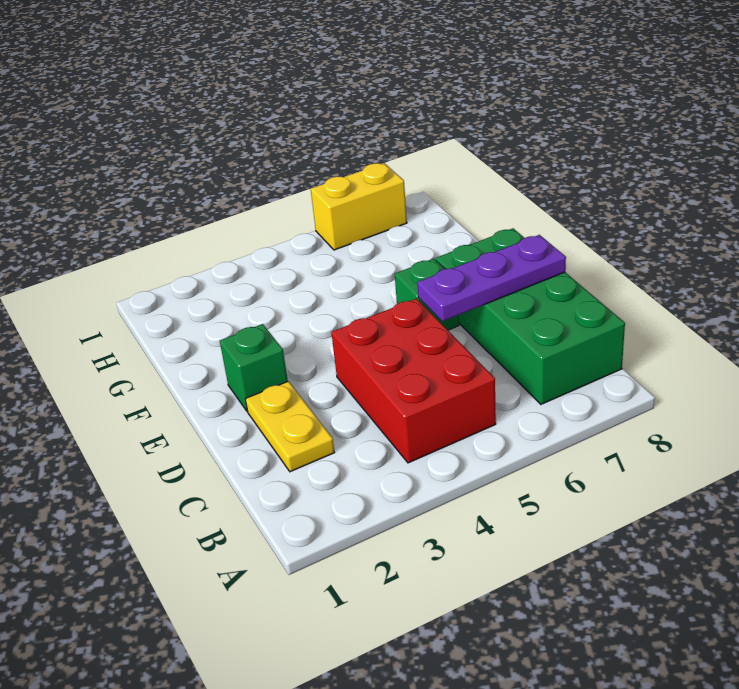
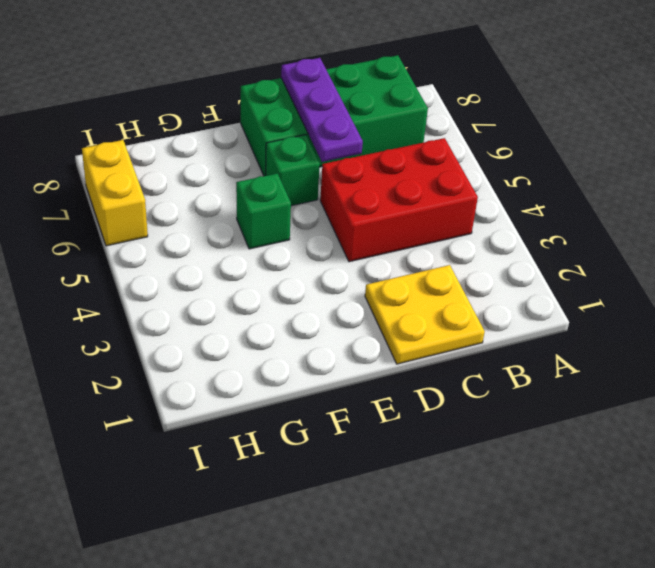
yellow plate C2:D2 level 1 -> yellow plate C1:D2 level 1
green brick E2 level 1 -> green brick F5 level 1

